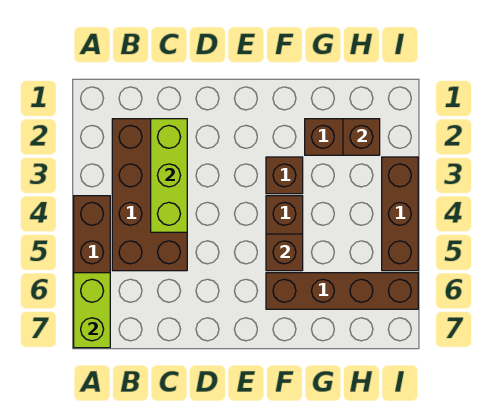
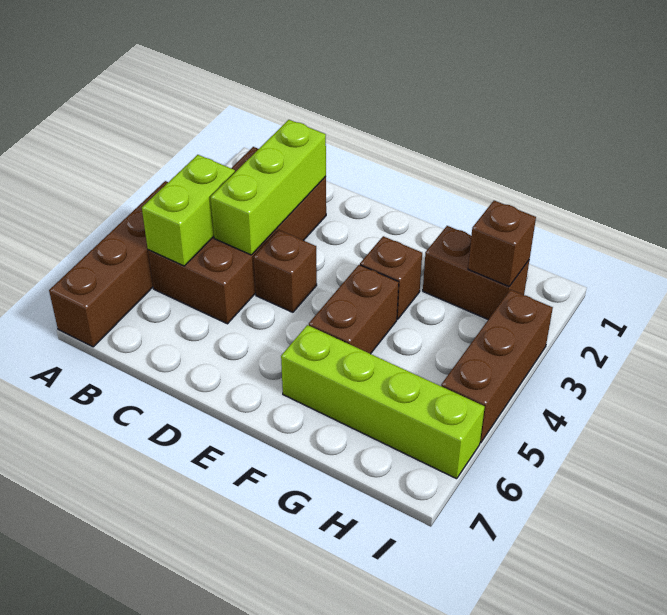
lime brick A6:A7 level 2 -> lime brick B4:B5 level 2
brown brick F5 level 2 -> brown brick D4 level 1
brown brick F6:I6 level 1 -> lime brick F6:I6 level 1

